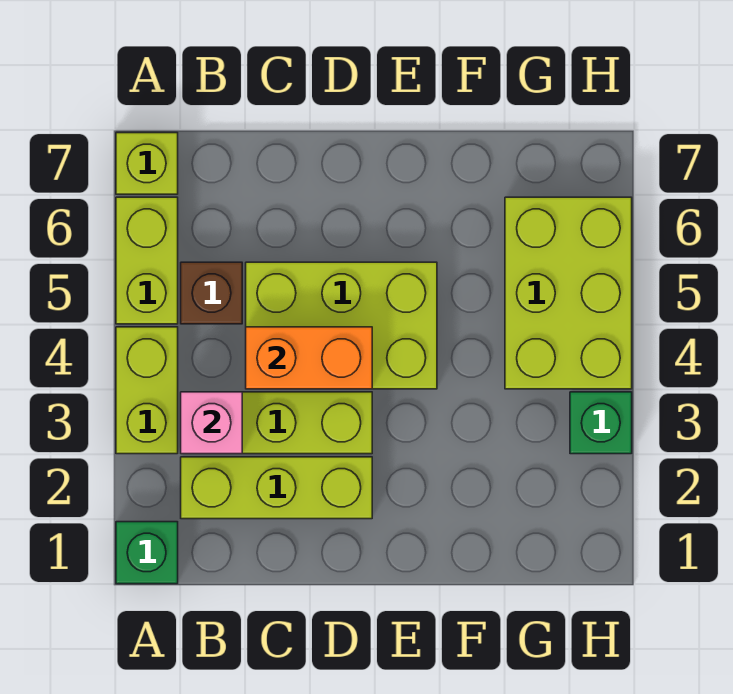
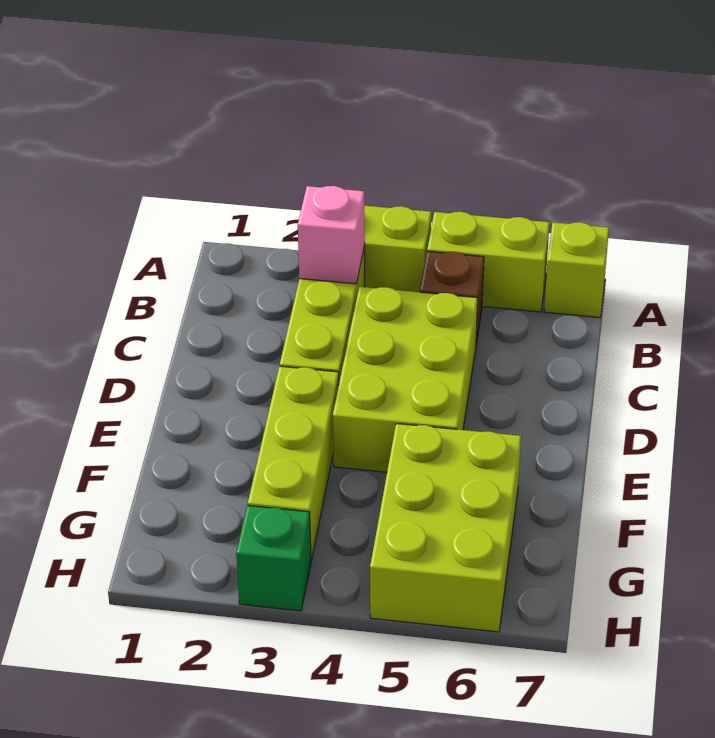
green brick A1 level 1 -> none
lime brick B2:D2 level 1 -> lime brick E3:G3 level 1
orange brick C4:D4 level 2 -> none
lime brick G4:H6 level 1 -> lime brick F5:H6 level 1

